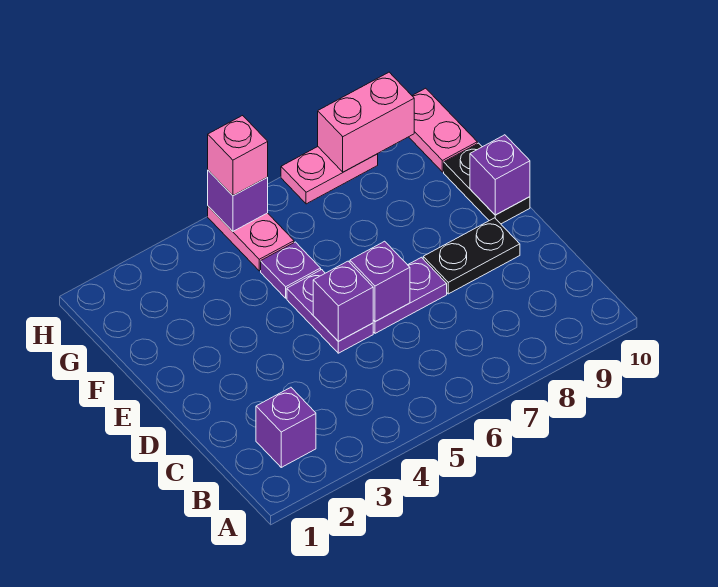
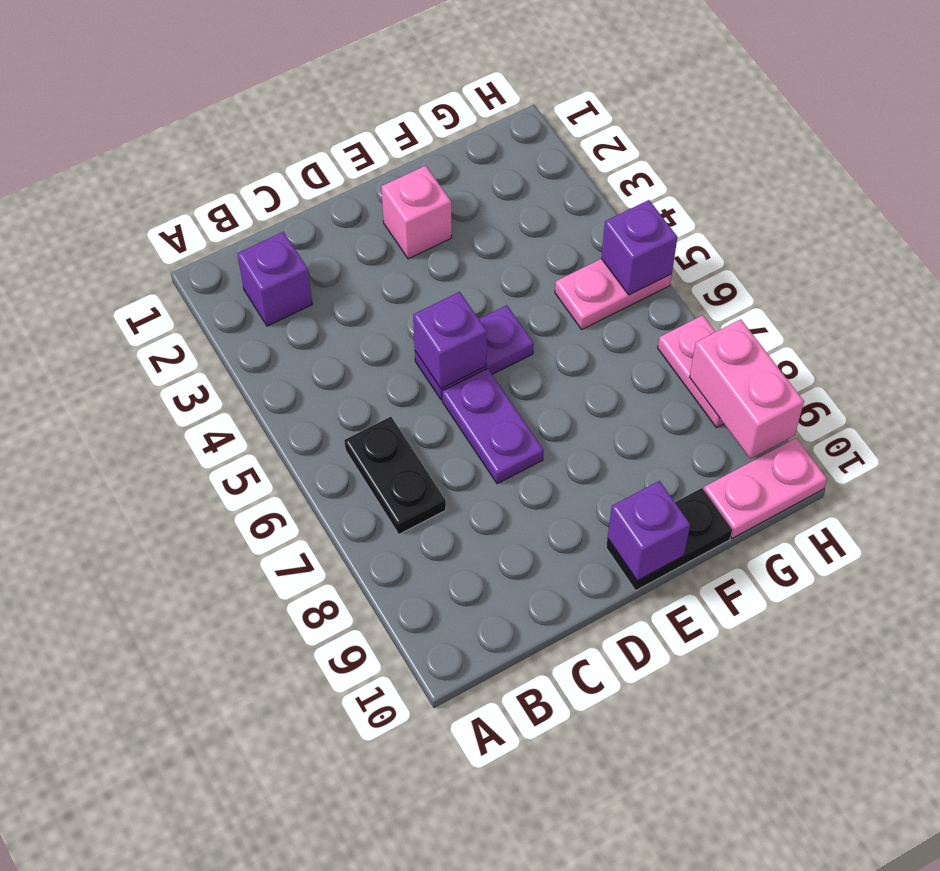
purple brick D6 level 2 -> none
black plate D8:D9 level 1 -> black plate B6:B7 level 1
purple plate F5 level 1 -> none
pink brick H5 level 3 -> pink brick E2 level 1

